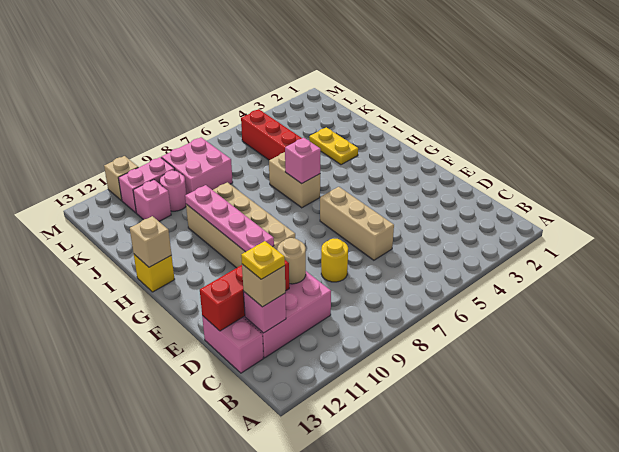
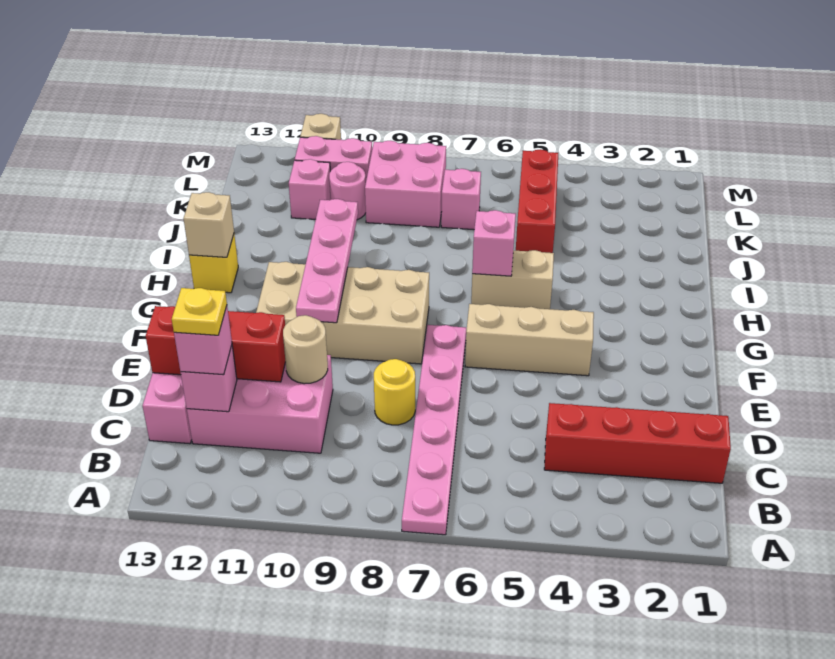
none -> pink plate A7:F7 level 1
none -> red brick C1:C4 level 1
tan brick C12 level 3 -> pink brick C12 level 3
tan brick D6:F6 level 1 -> tan brick F4:F6 level 1
tan brick F9:I10 level 1 -> tan brick F8:G11 level 1
tan brick H6:I6 level 1 -> tan brick H5:H6 level 1
yellow plate I3:J3 level 1 -> none
none -> pink brick K7 level 1

